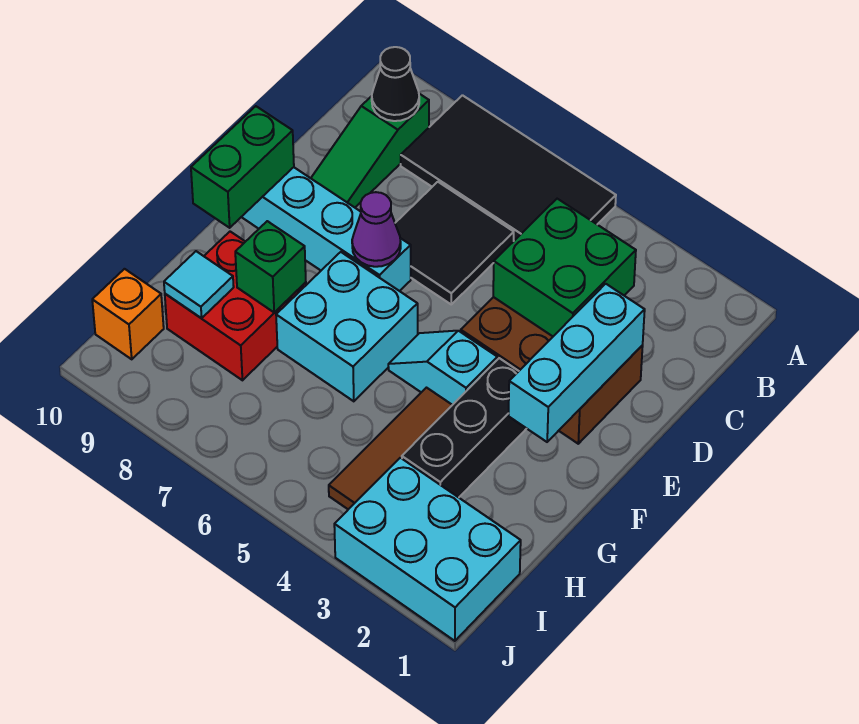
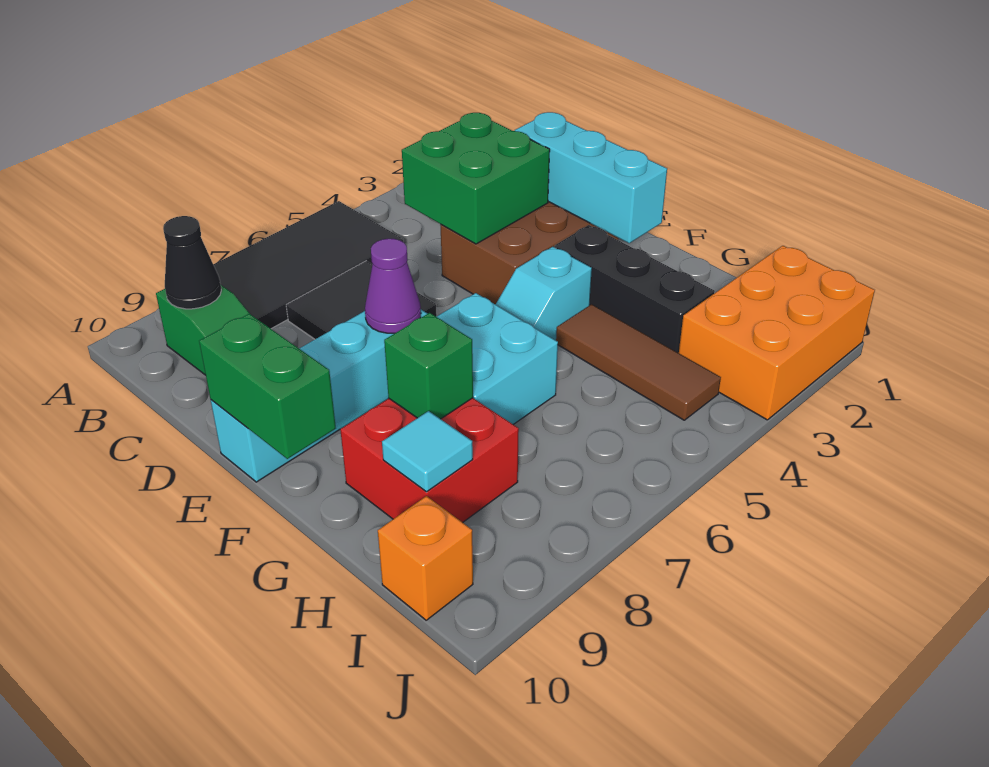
cyan brick I1:J3 level 1 -> orange brick I1:J3 level 1

